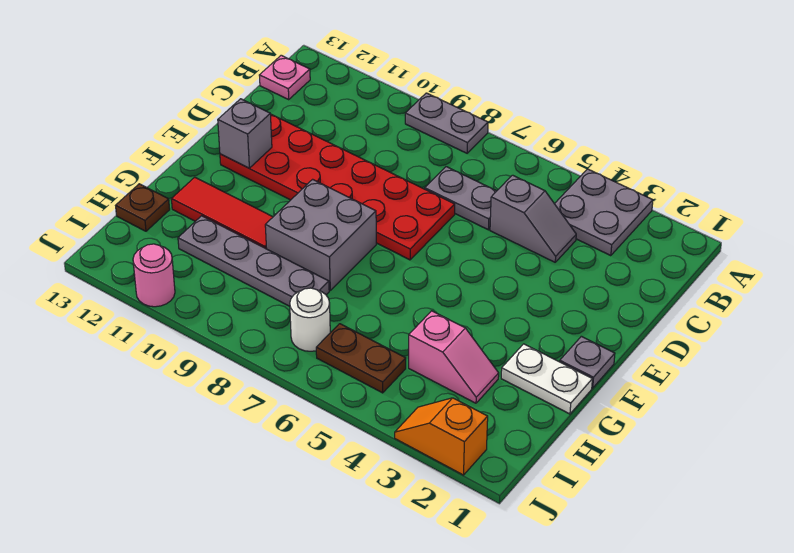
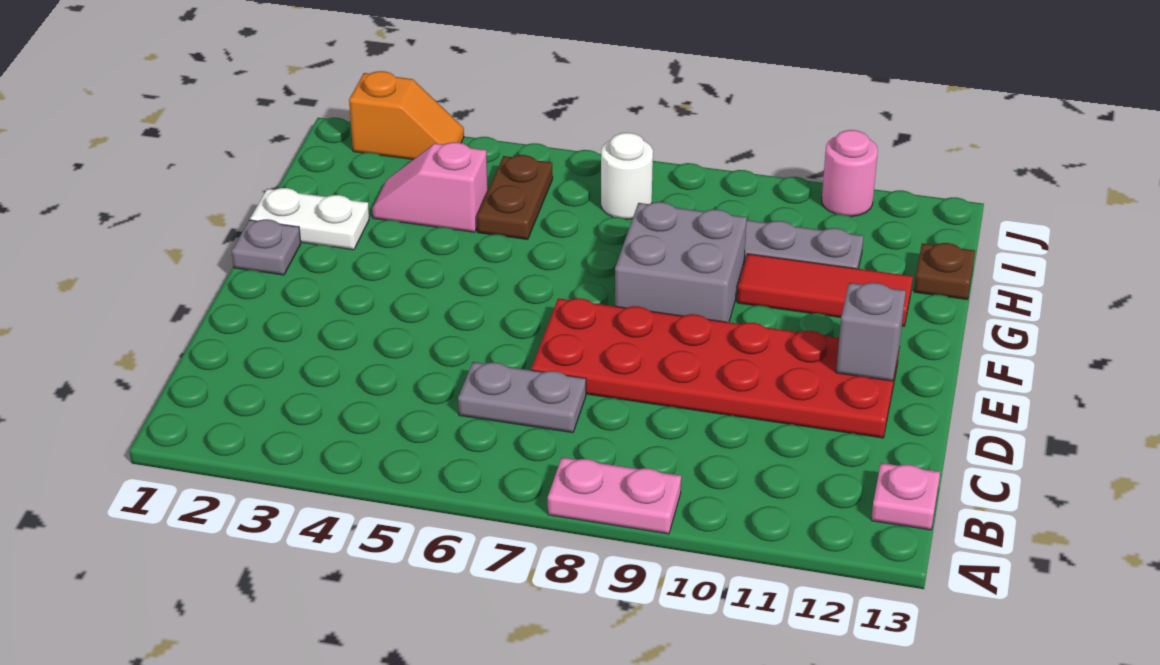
grey plate A3:B4 level 1 -> none
grey plate A8:A9 level 1 -> pink plate A8:A9 level 1
grey slope C4:C5 level 1 top 5 -> none
brown plate I5:I6 level 1 -> brown plate H5:I5 level 1

